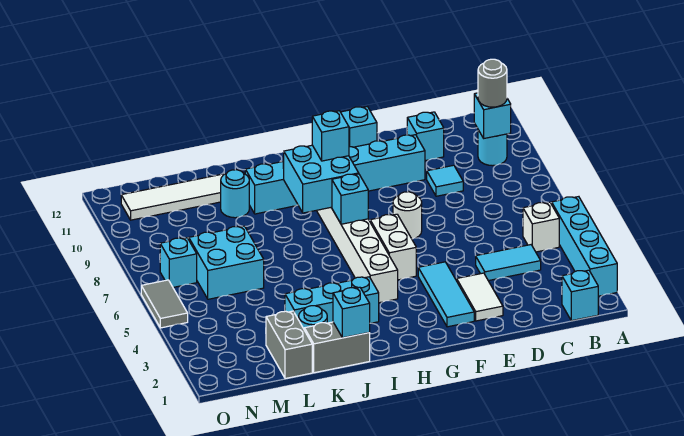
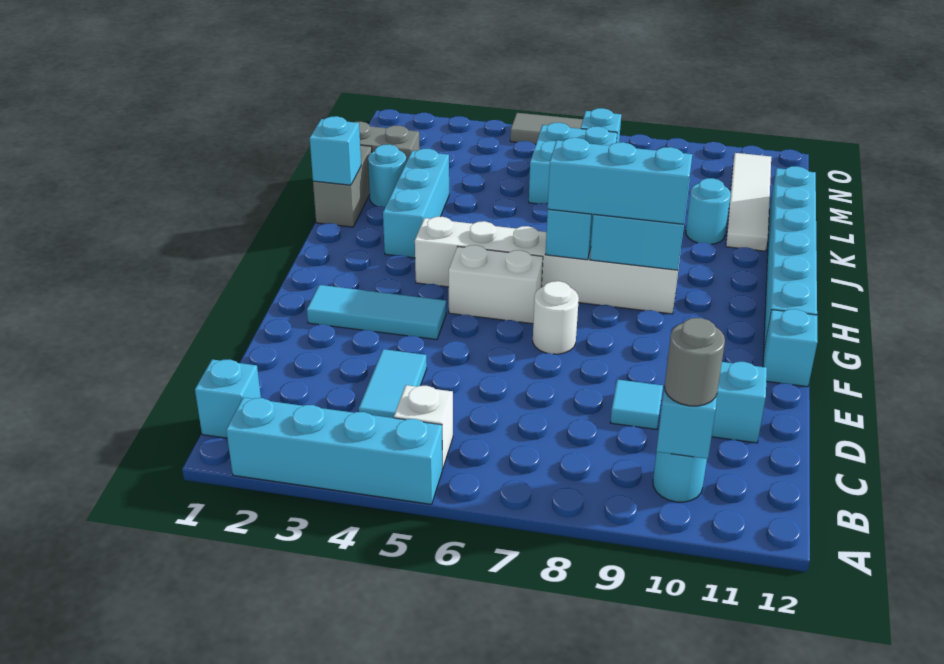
white tile E2:E3 level 1 -> none
cyan brick E10:J10 level 1 -> cyan brick G12:L12 level 1
cyan brick H9 level 3 -> cyan brick H7:H9 level 3

